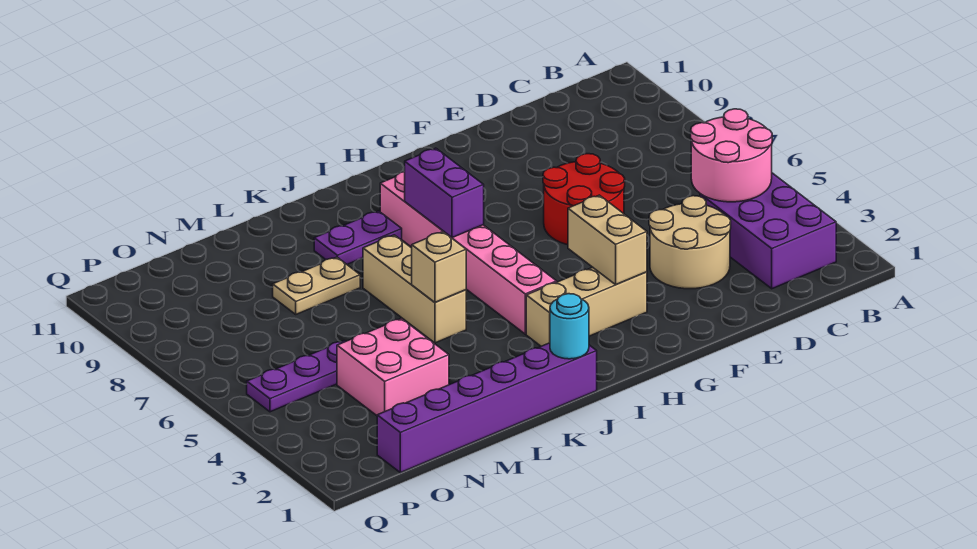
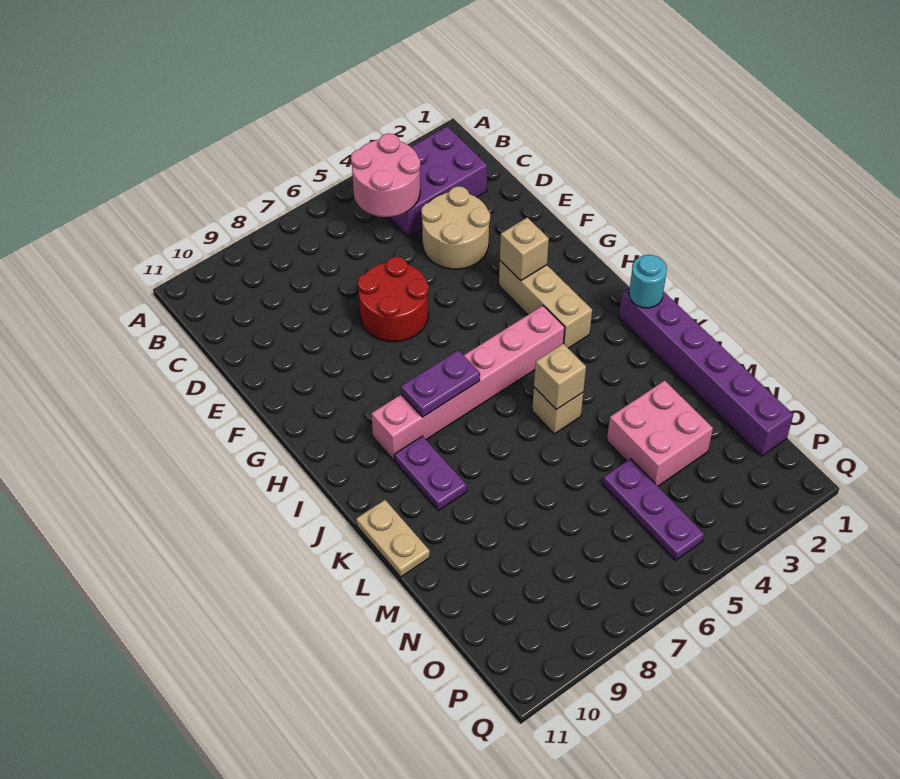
tan brick G3:G4 level 2 -> tan brick G3 level 2
purple brick I7:I8 level 2 -> purple plate I7:I8 level 2
tan brick K5:K7 level 1 -> tan brick K5 level 1
tan plate L8:M8 level 1 -> tan plate K11:L11 level 1

